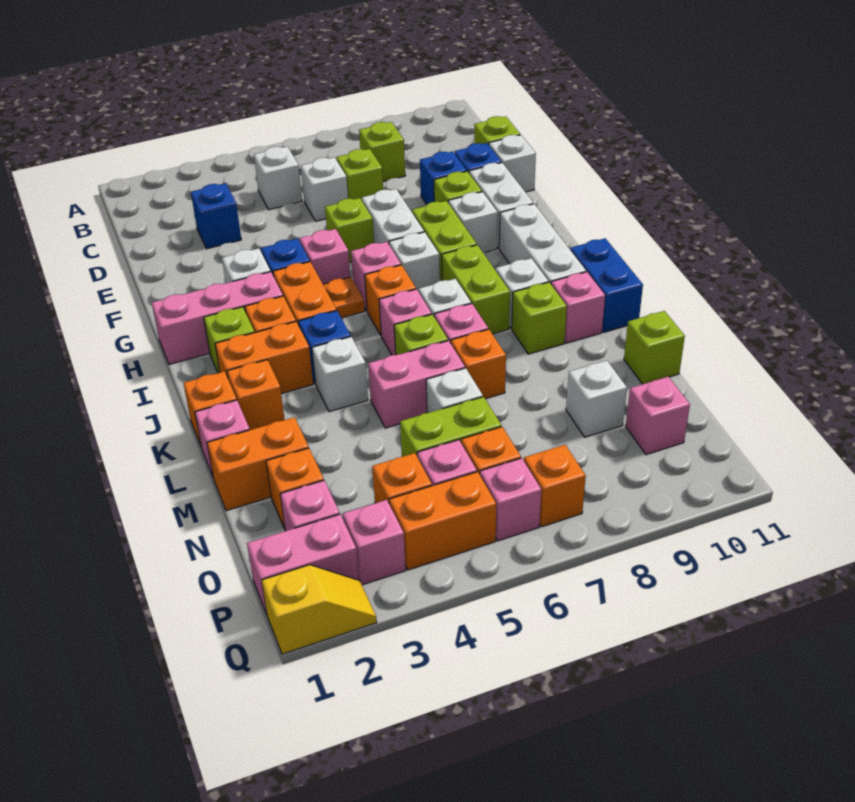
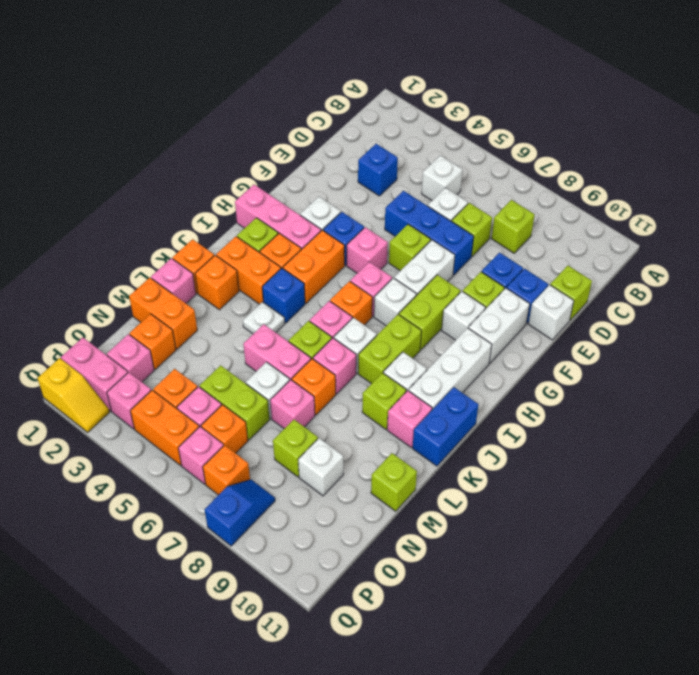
none -> blue brick E5:E7 level 1
orange plate H5 level 1 -> none
white brick K4 level 1 -> white plate K4 level 1
none -> lime brick N8 level 1
pink brick O10 level 1 -> pink brick M7 level 1
none -> blue slope P8:Q8 level 1 top Q

